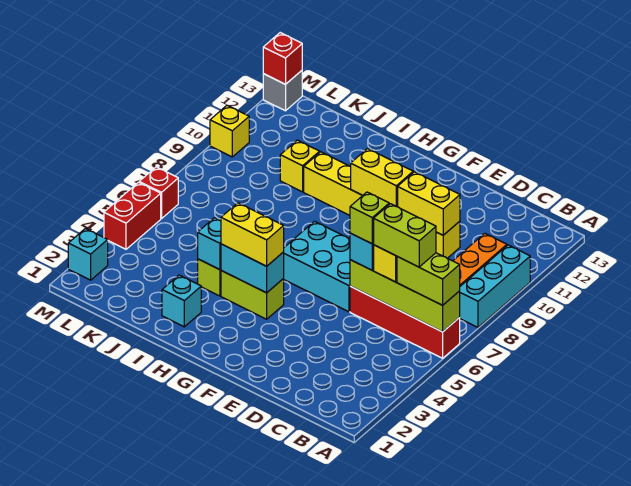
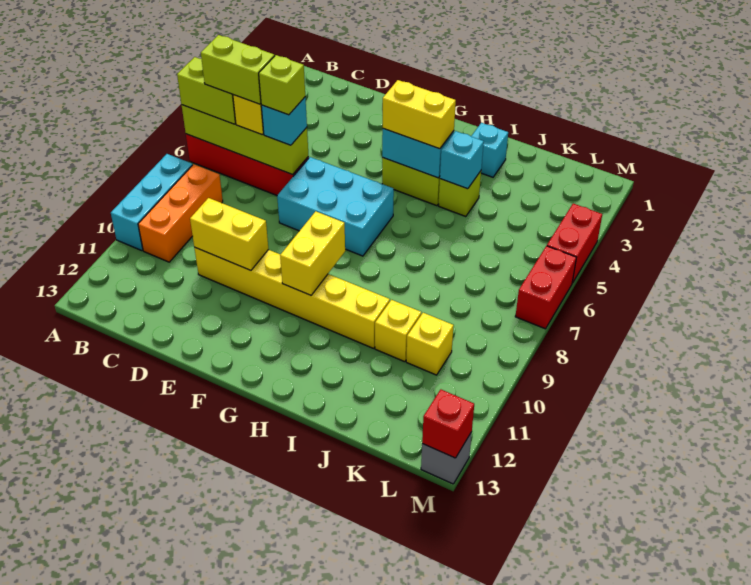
yellow brick F10:G10 level 2 -> yellow brick G9:G10 level 2
cyan brick M2 level 1 -> none
red brick M6 level 1 -> red brick M6:M7 level 1
yellow brick M10 level 1 -> yellow brick K10 level 1

